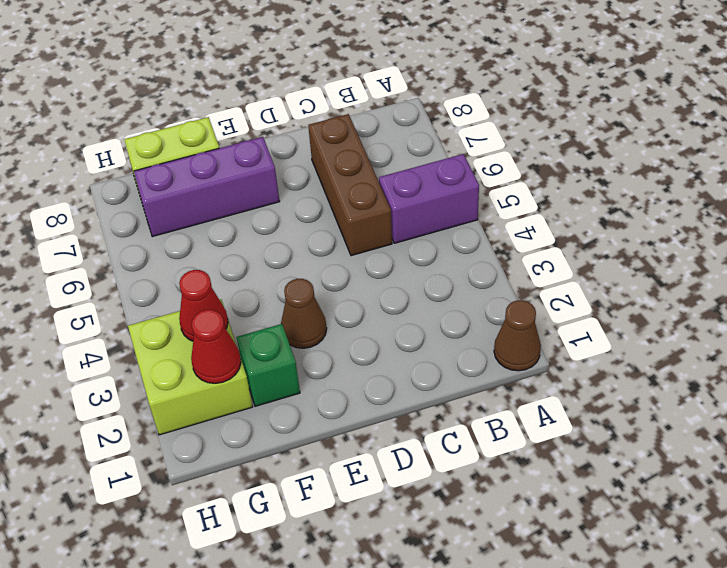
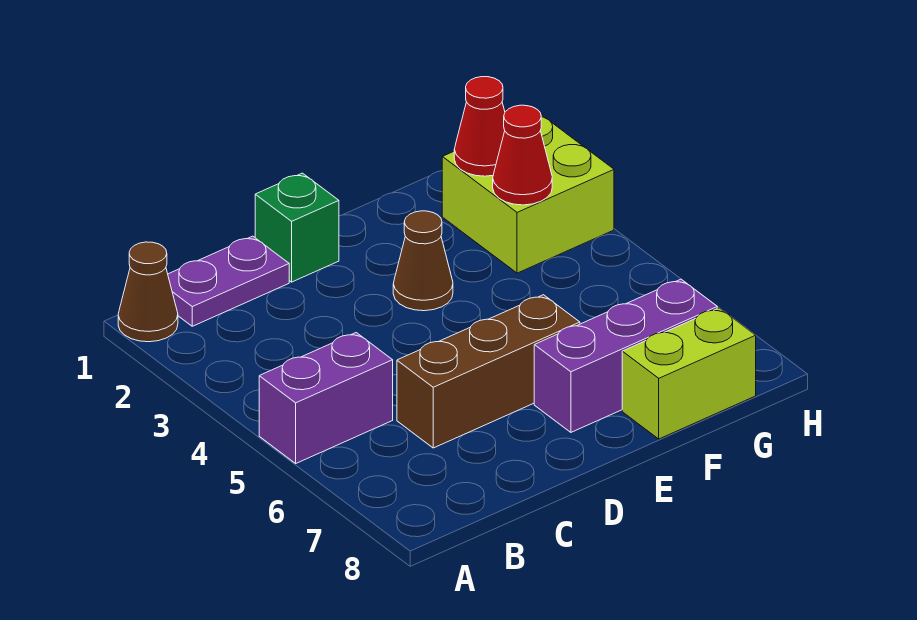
none -> purple plate B1:C1 level 1
brown brick C5:C7 level 1 -> brown brick C6:E6 level 1
green brick F2 level 1 -> green brick D1 level 1

